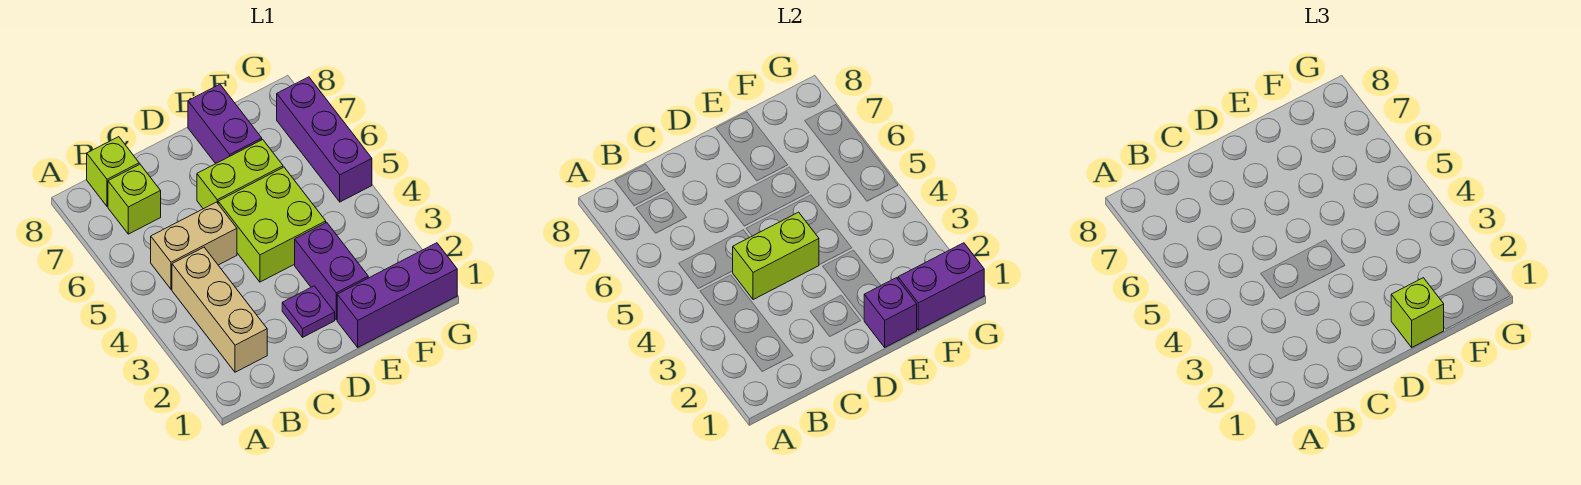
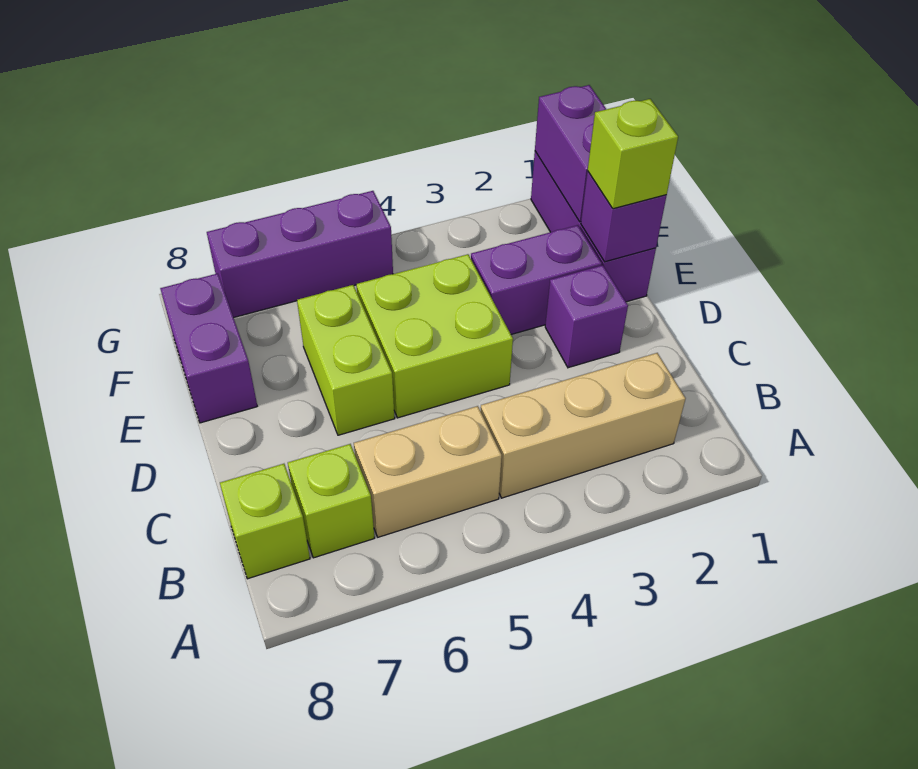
tan brick B5:C5 level 1 -> tan brick B5:B6 level 1
lime brick C4:D4 level 2 -> none
purple plate D2 level 1 -> purple brick D2 level 1
purple brick E7:E8 level 1 -> purple brick E8:F8 level 1

